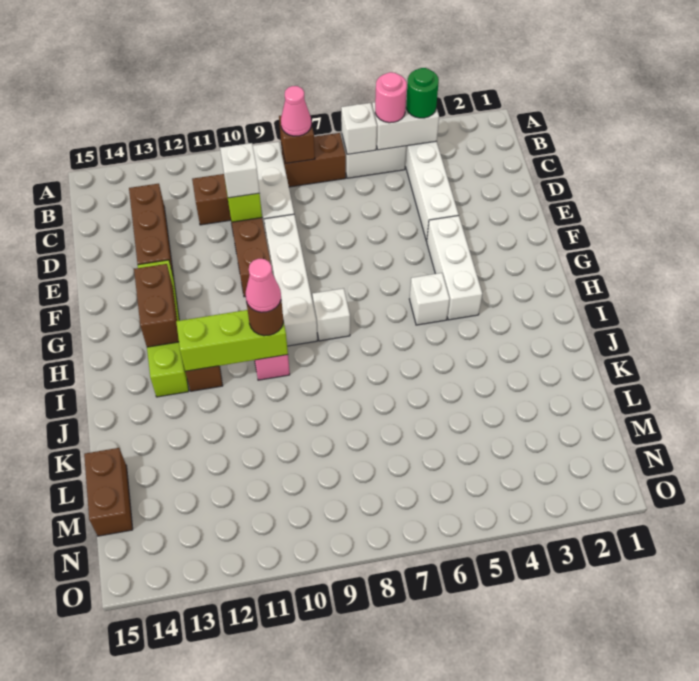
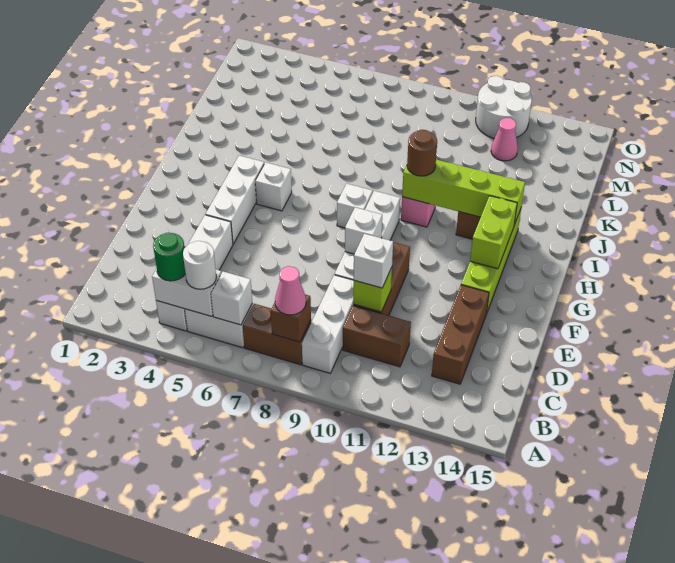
pink round brick B5 level 3 -> white round brick B5 level 3
none -> white brick F9 level 2
brown brick G13:H13 level 2 -> lime brick G13:H13 level 2
lime brick I10:I12 level 2 -> lime brick I10:I13 level 2
pink cone I10 level 4 -> pink cone M12 level 1
brown brick L15:M15 level 1 -> none
none -> white round brick N11:O12 level 1

